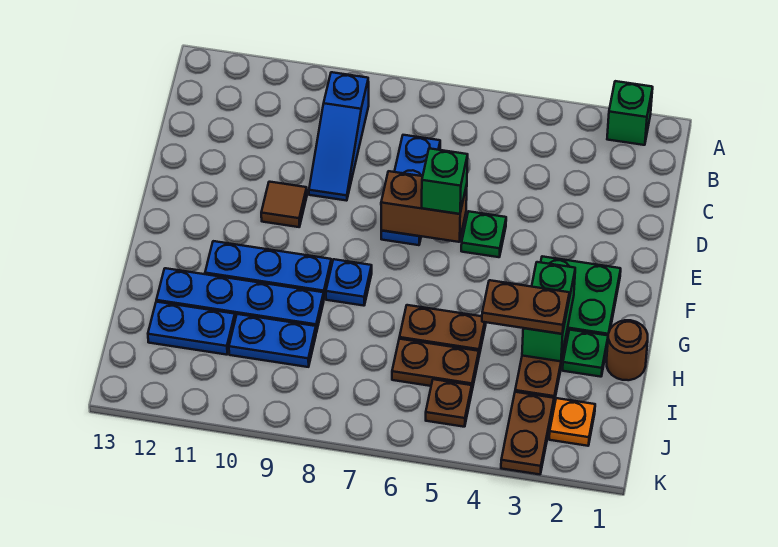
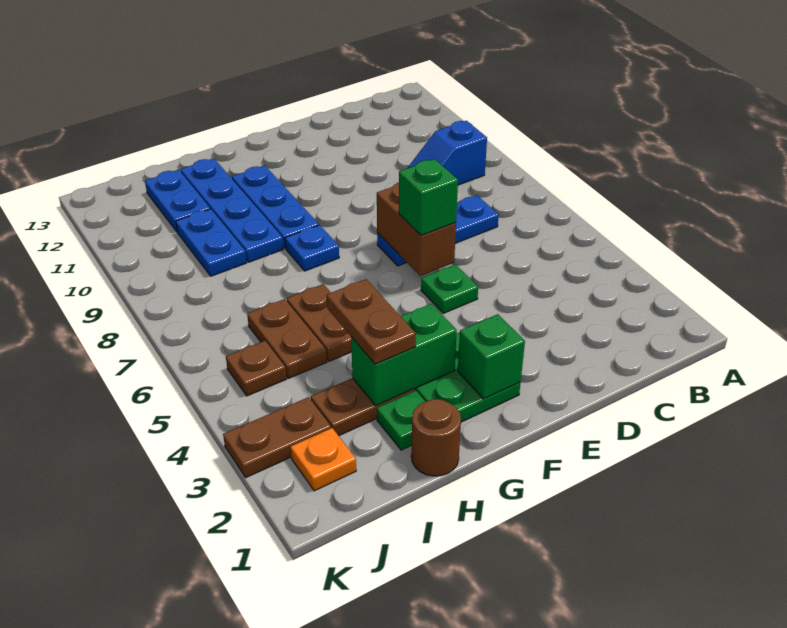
green brick A2 level 1 -> green brick F2 level 2
blue slope B9:D9 level 1 top B -> blue slope B9:C9 level 1 top B
brown tile E10 level 1 -> none

